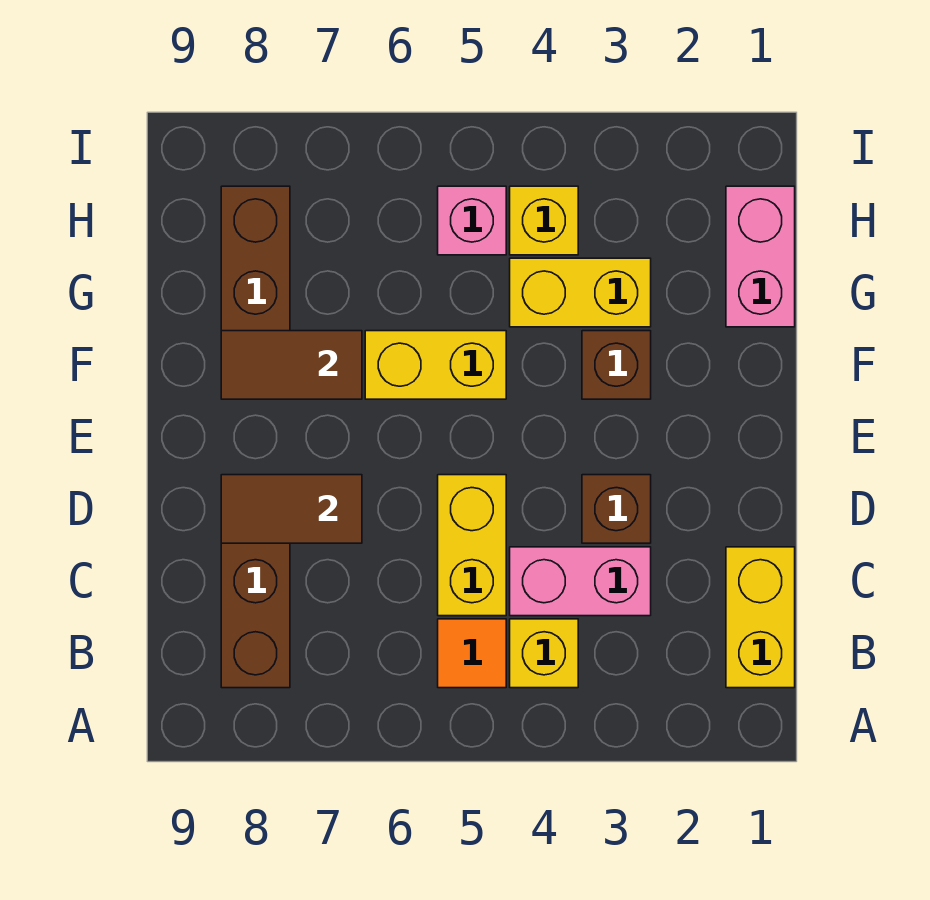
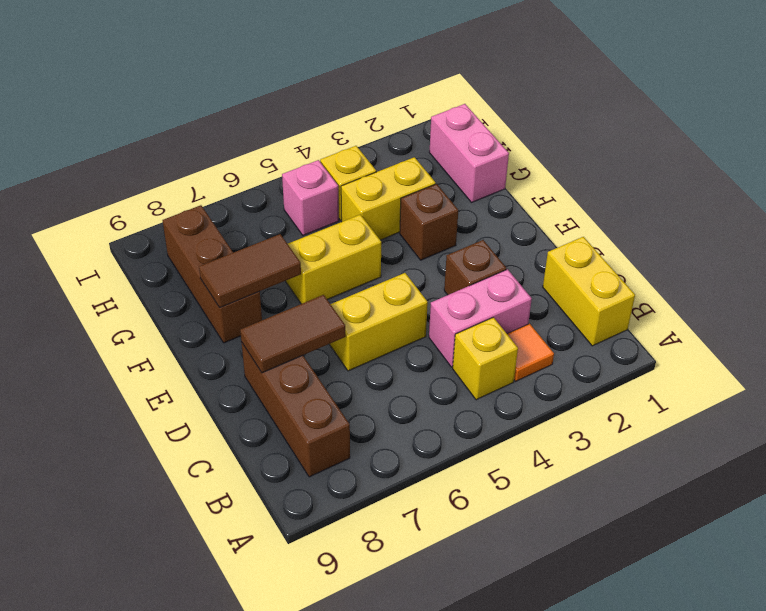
orange tile B5 level 1 -> orange tile B3 level 1
yellow brick C5:D5 level 1 -> yellow brick D5:D6 level 1

